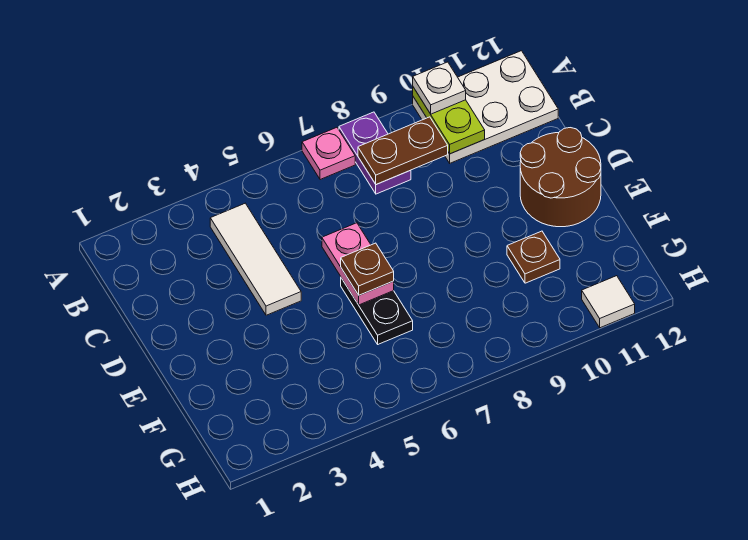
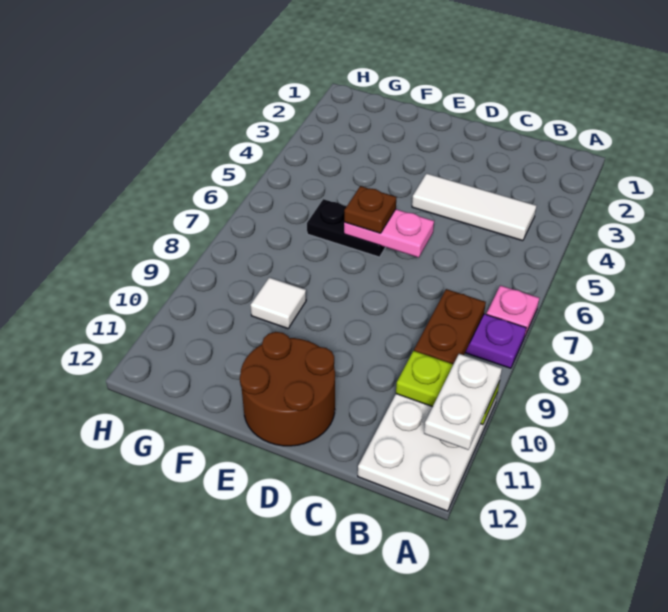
white plate A10 level 3 -> white plate A10:A11 level 3
brown plate F10 level 1 -> none
white tile H11 level 1 -> white tile F9 level 1

